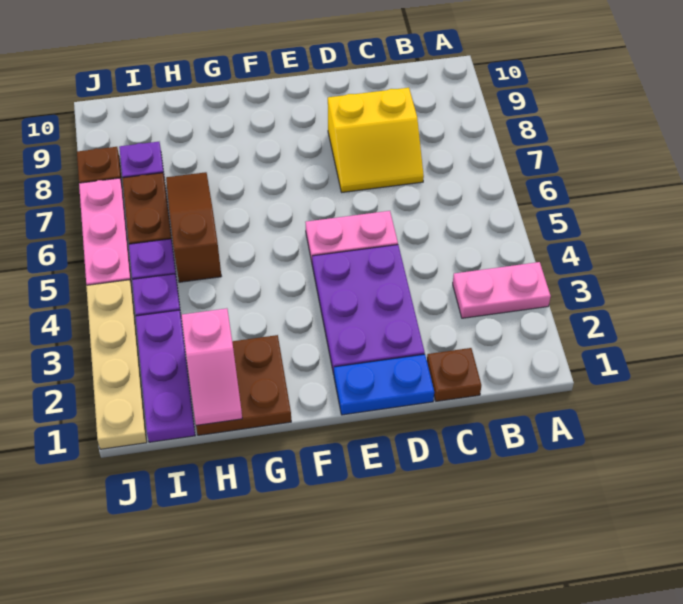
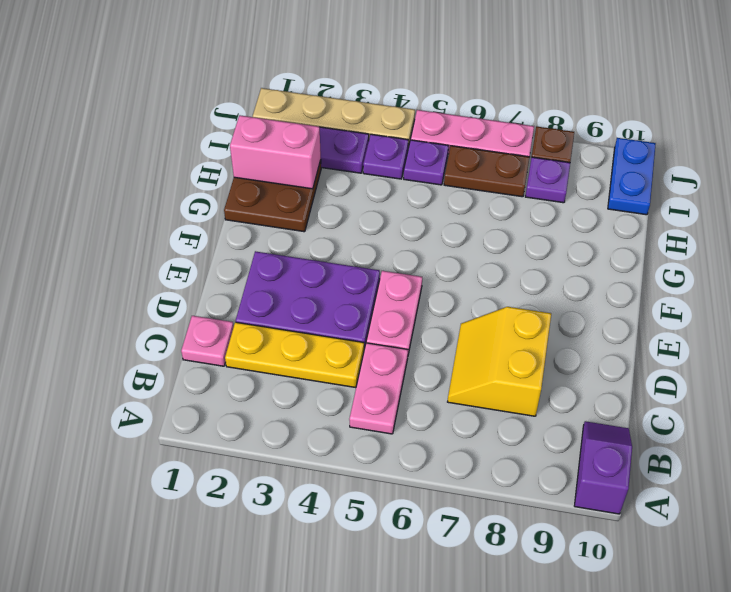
pink plate A3:B3 level 1 -> pink plate B5:C5 level 1
none -> purple slope A10:B10 level 1 top A
brown plate C1 level 1 -> pink plate C1 level 1
none -> yellow plate C2:C4 level 1
blue plate D1:E1 level 1 -> blue plate I10:J10 level 1
pink slope H1:H2 level 2 top 2 -> pink brick H1:H2 level 2
brown slope H5:H7 level 1 top 5 -> none

